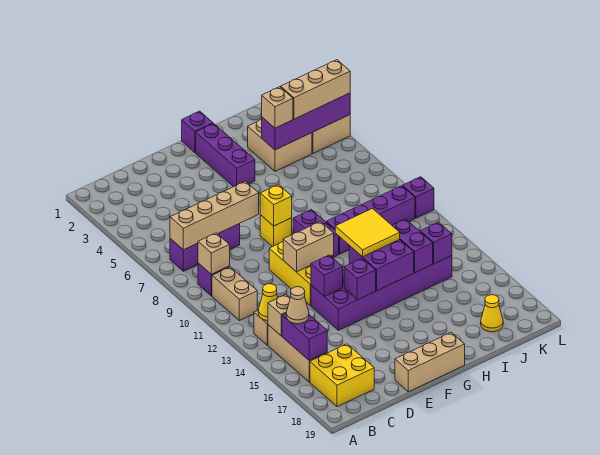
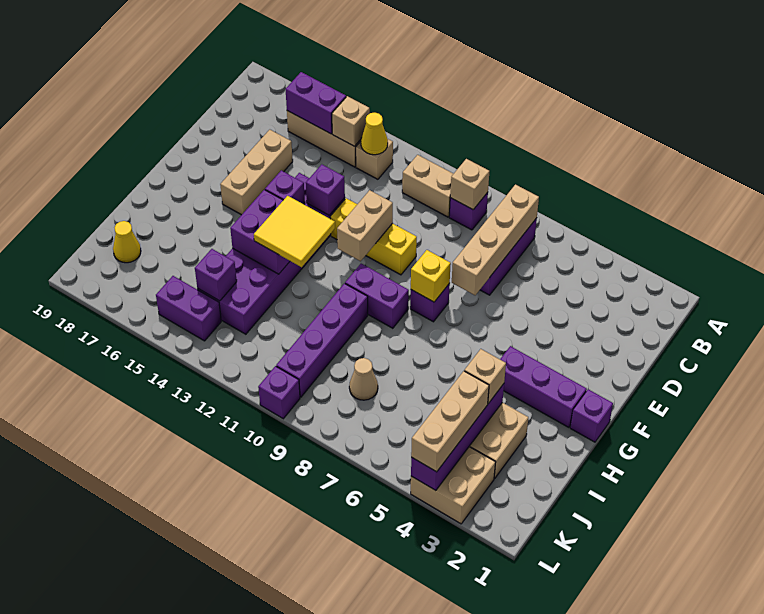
tan cone B15 level 3 -> tan cone J8 level 1
yellow brick B17:C18 level 1 -> none
tan brick E19:G19 level 1 -> tan brick D16:F16 level 1
yellow brick F8 level 1 -> purple brick F8 level 1
purple brick I13:I14 level 2 -> purple brick K14:K15 level 1

